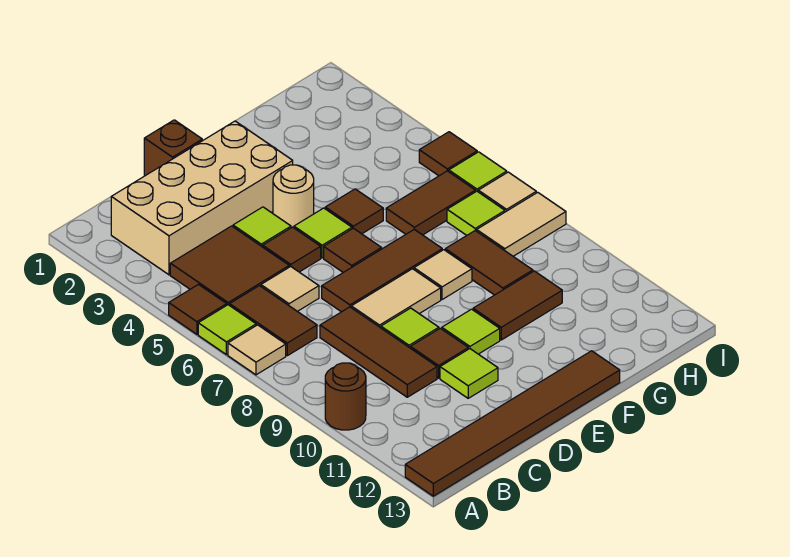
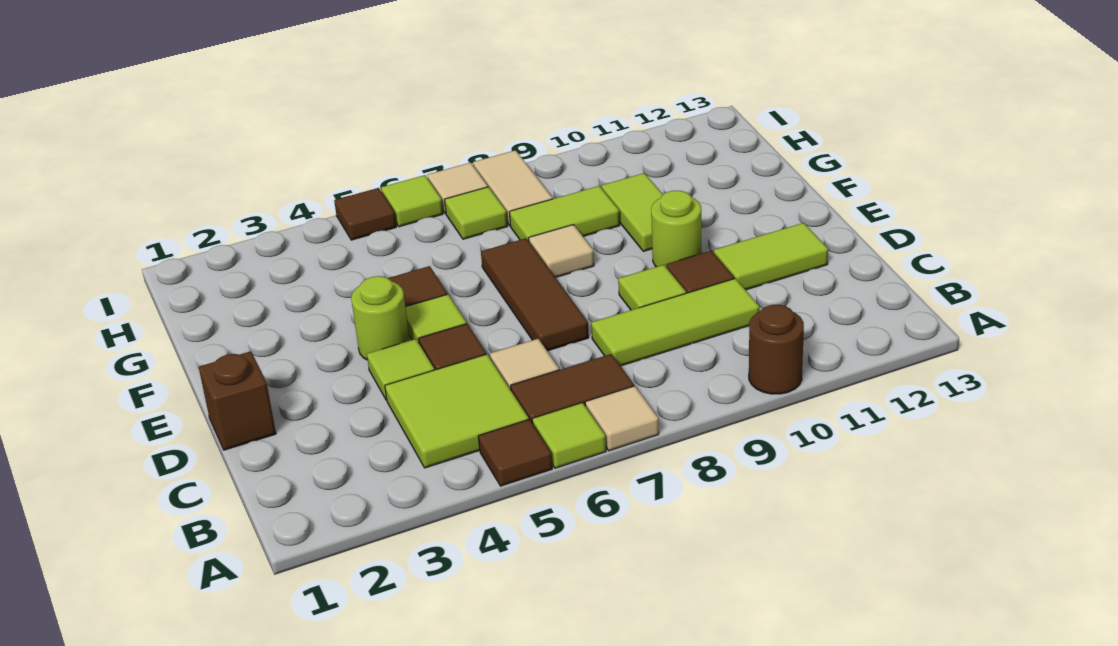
brown tile A13:F13 level 1 -> none
tan brick B2:E3 level 1 -> none
brown tile B4:C5 level 1 -> lime tile B4:C5 level 1
brown tile C8:C10 level 1 -> lime tile C8:C10 level 1
tan tile D8:E8 level 1 -> none
lime tile D11 level 1 -> lime tile D11:D12 level 1
tan round brick E4 level 1 -> lime round brick E4 level 1
brown tile E6 level 1 -> none
lime tile E10 level 1 -> lime round brick E10 level 1
brown tile F10:G10 level 1 -> lime tile F10:G10 level 1
brown tile G6:H6 level 1 -> none
brown tile G8:G9 level 1 -> lime tile G8:G9 level 1

